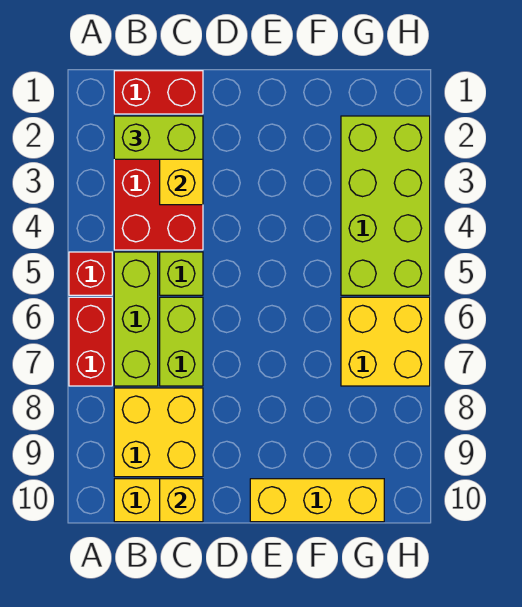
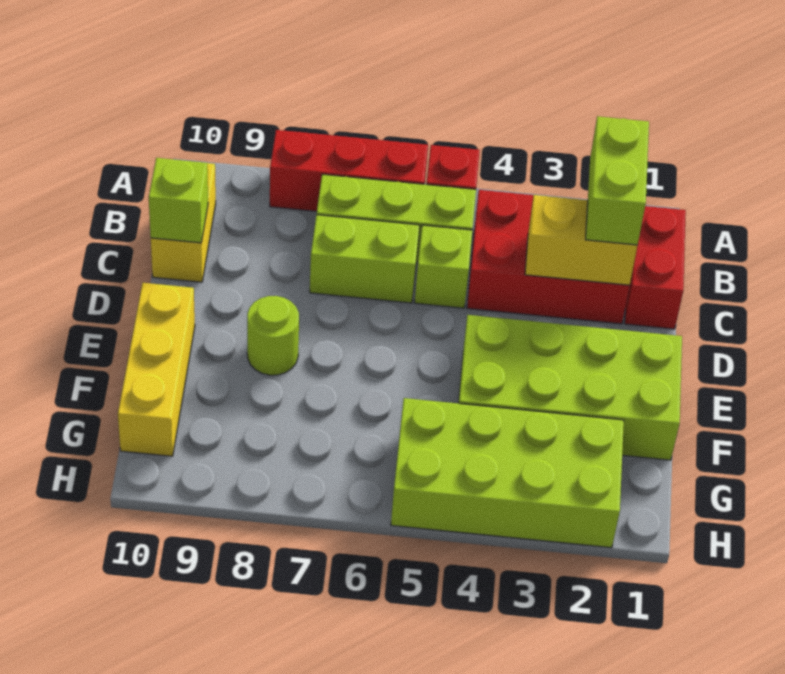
red brick A6:A7 level 1 -> red brick A6:A8 level 1
yellow brick B8:C9 level 1 -> none
yellow brick C10 level 2 -> lime brick C10 level 2
none -> lime brick E1:F4 level 1
none -> lime round brick E8 level 1
yellow brick G6:H7 level 1 -> none

